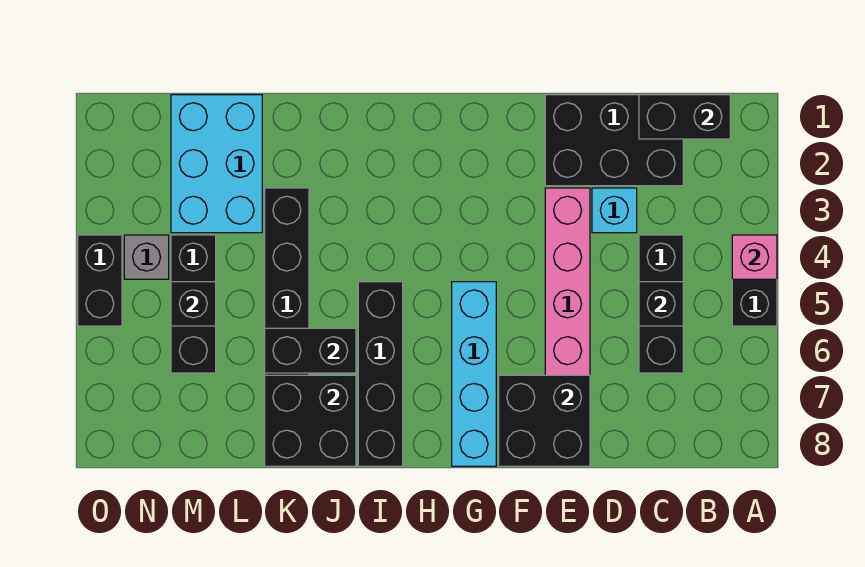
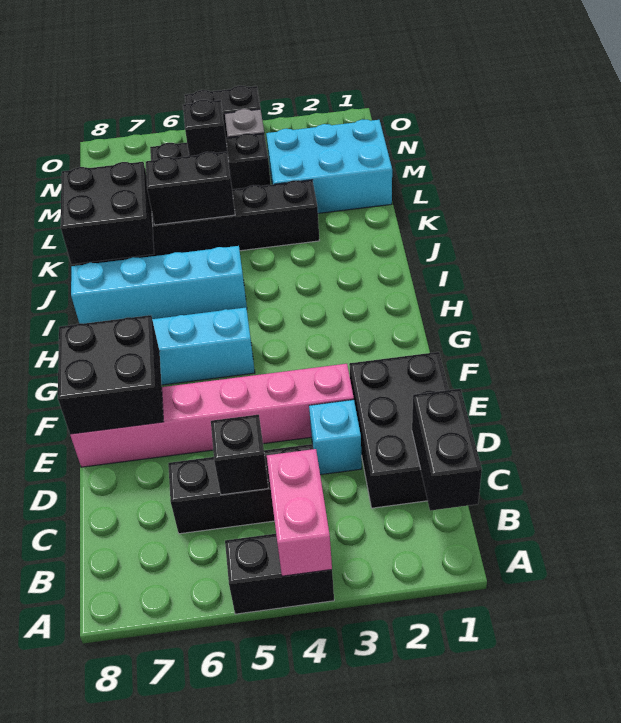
pink brick A4 level 2 -> pink brick A4:B4 level 2
black brick I5:I8 level 1 -> cyan brick I5:I8 level 1
black brick J6:K6 level 2 -> black brick K5:K6 level 2

